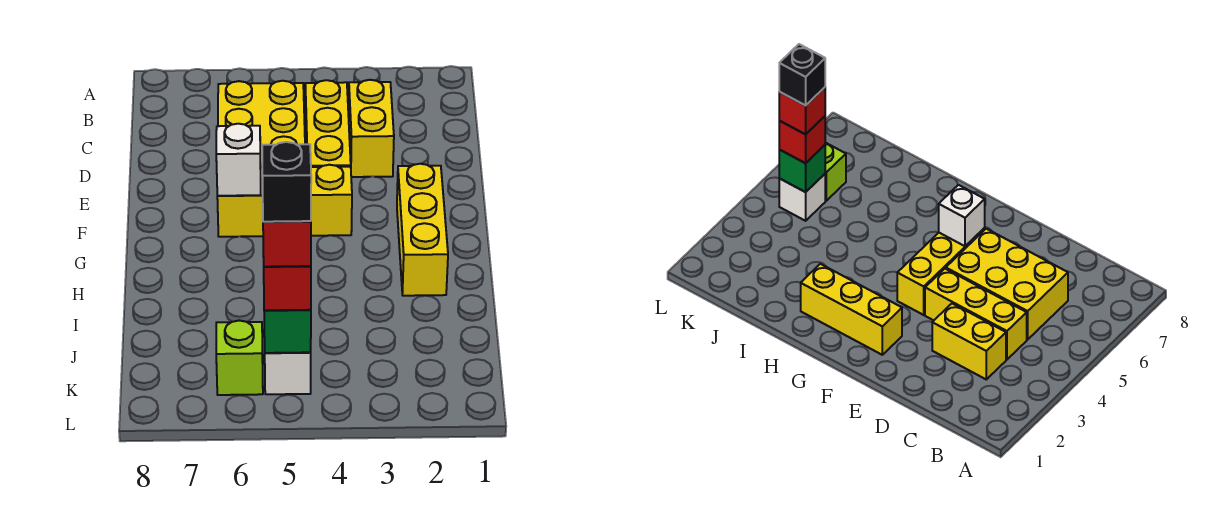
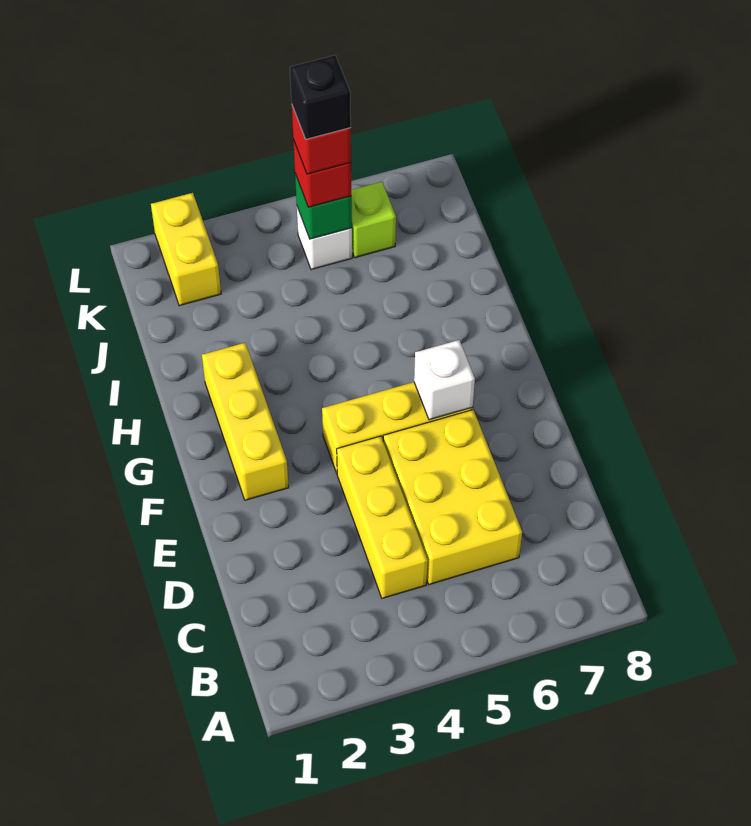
yellow brick C3:D3 level 1 -> yellow brick K2:L2 level 1

